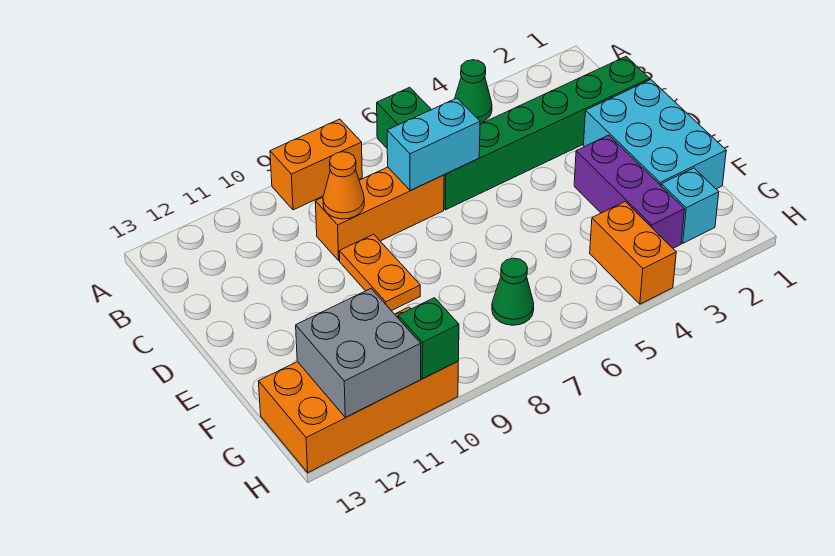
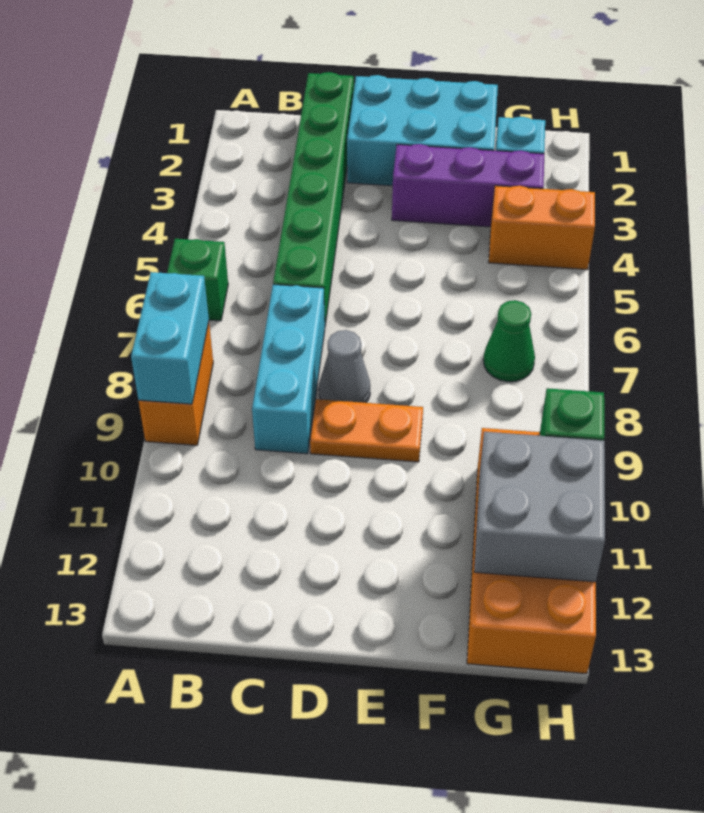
green cone A4 level 1 -> none
cyan brick C6:C7 level 2 -> cyan brick A8:A9 level 2
orange brick C7:C9 level 1 -> cyan brick C7:C9 level 1
orange cone C9 level 2 -> none
none -> grey cone D8 level 1

